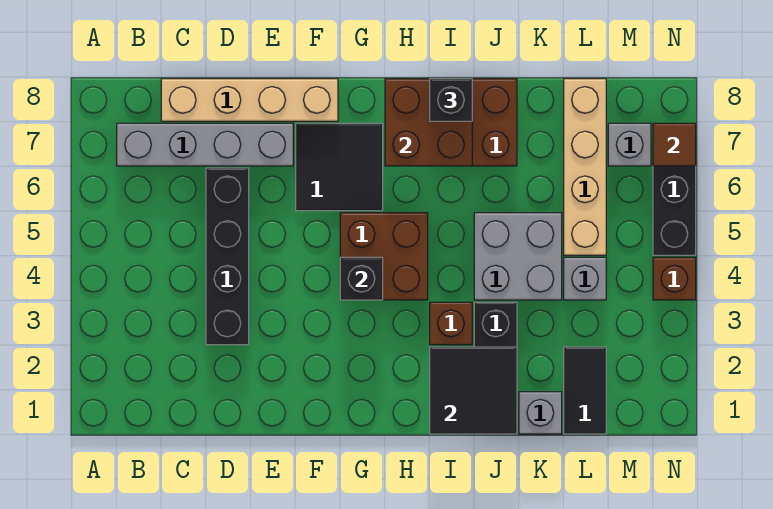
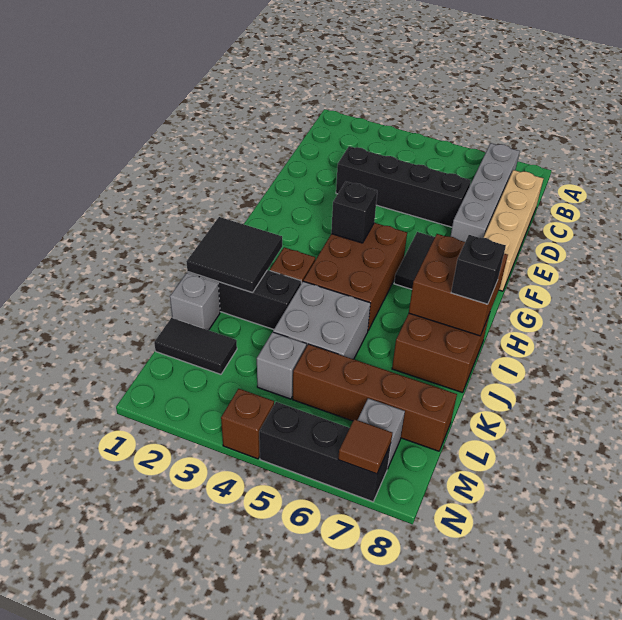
brown brick G4:H5 level 1 -> brown brick G4:I5 level 1
tan brick L5:L8 level 1 -> brown brick L5:L8 level 1

